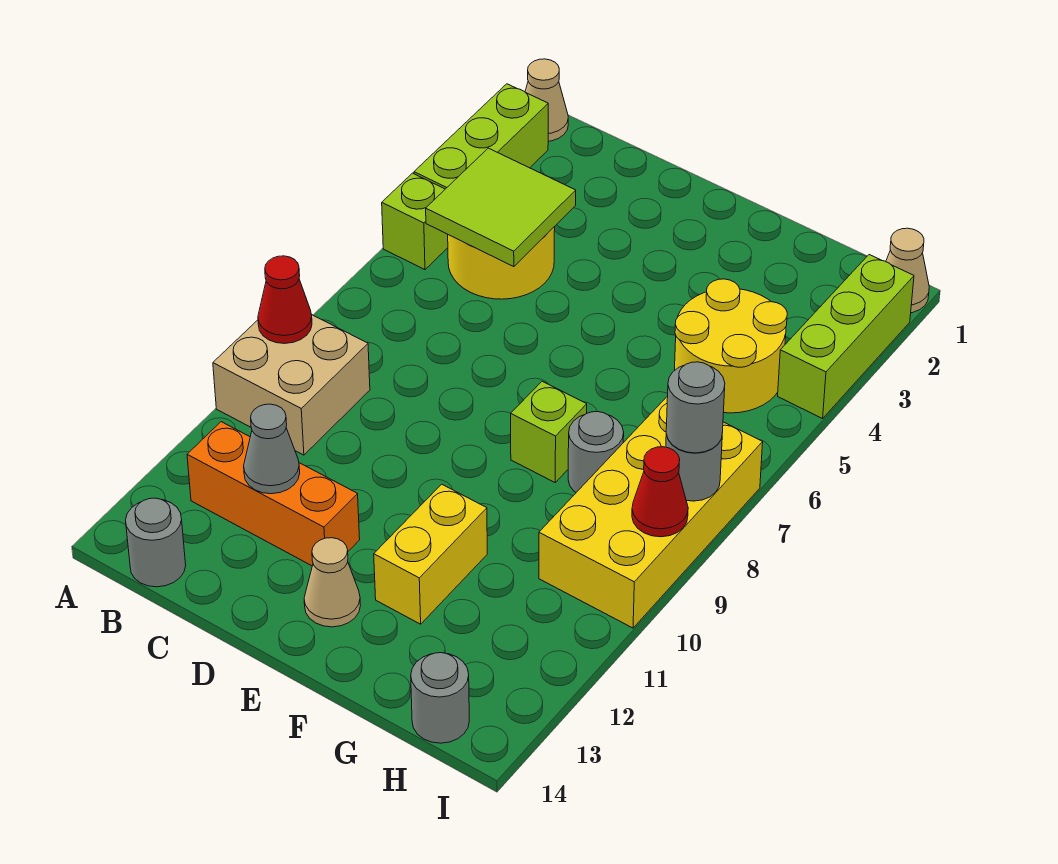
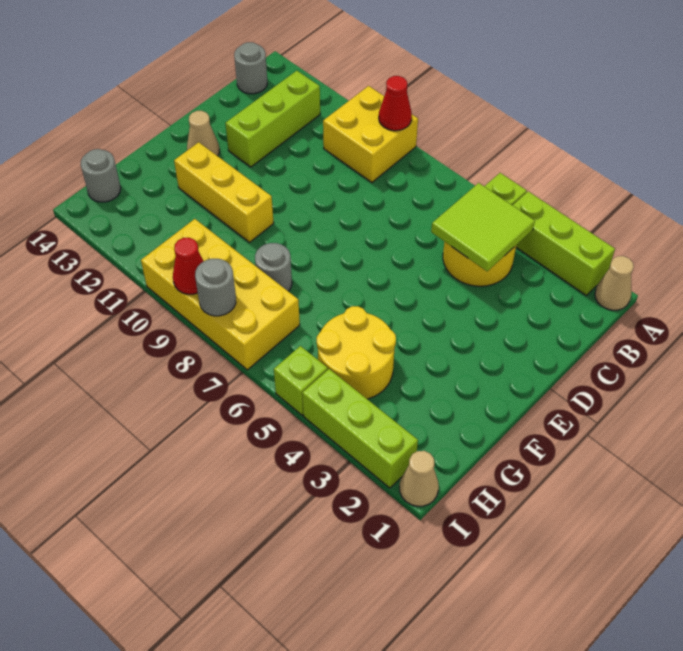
tan brick A9:B10 level 1 -> yellow brick A9:B10 level 1
orange brick B12:D12 level 1 -> lime brick B12:D12 level 1
grey cone C12 level 2 -> none
lime brick F8 level 1 -> lime brick I5 level 1
yellow brick F11:F12 level 1 -> yellow brick F10:F12 level 1
grey round brick I8 level 3 -> none

